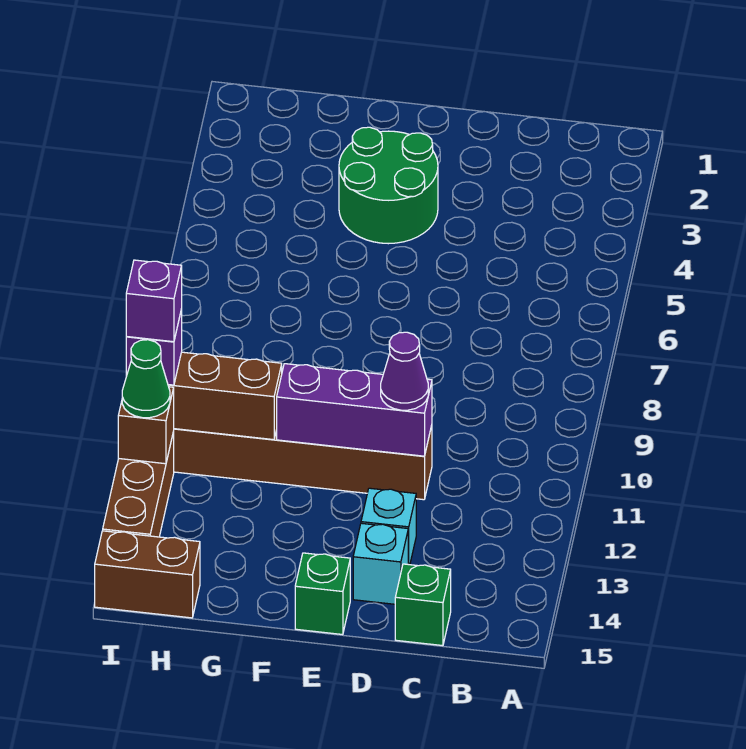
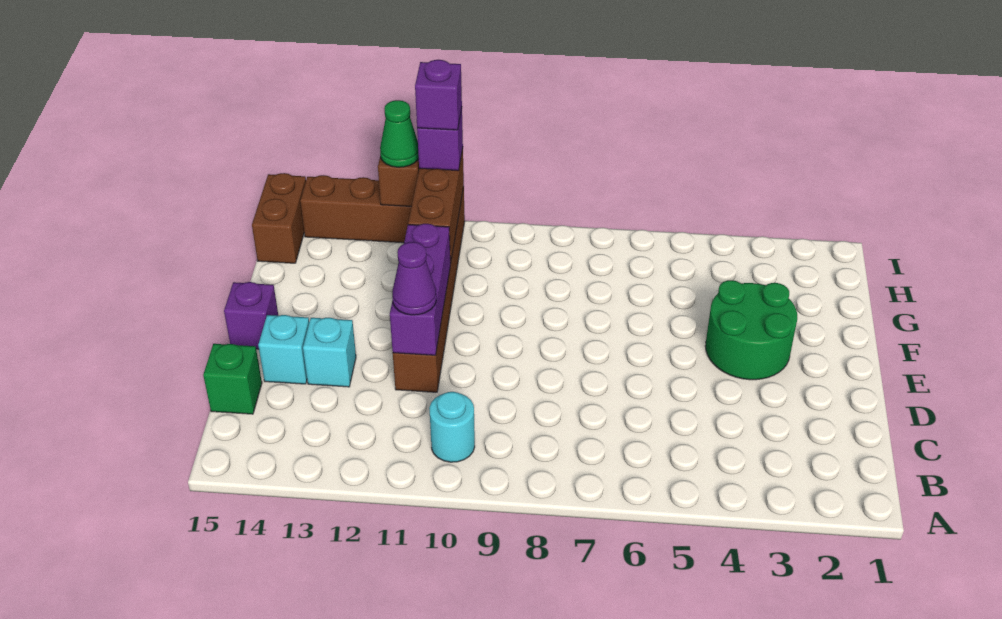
none -> cyan round brick B10 level 1
green brick E15 level 1 -> purple brick E15 level 1

